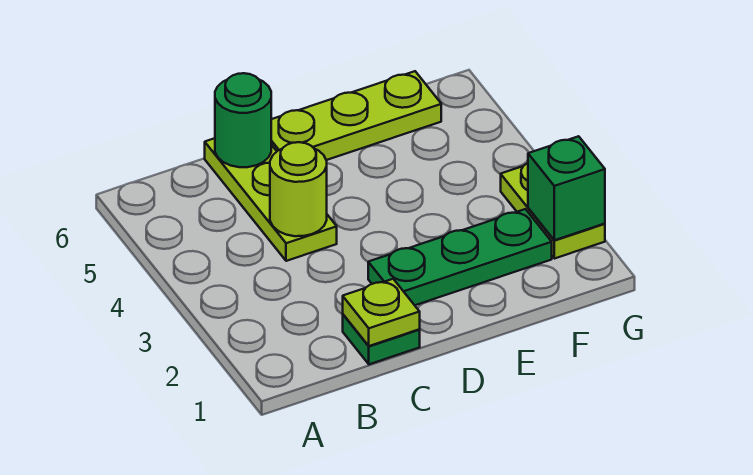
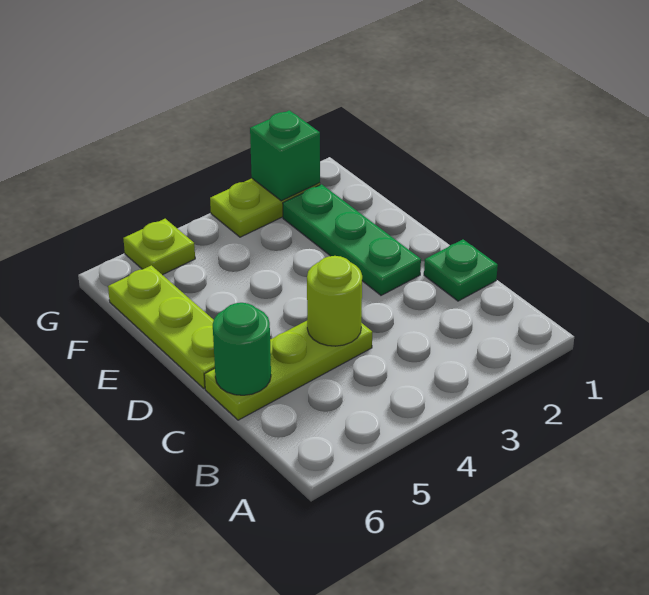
lime plate C1 level 2 -> lime plate G5 level 1

